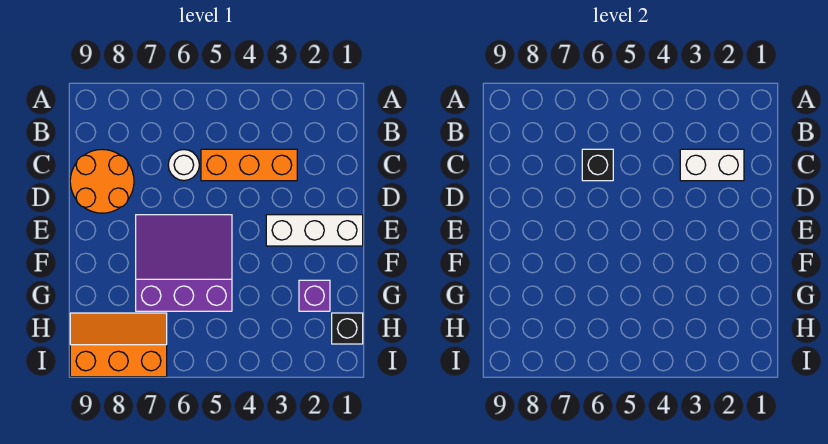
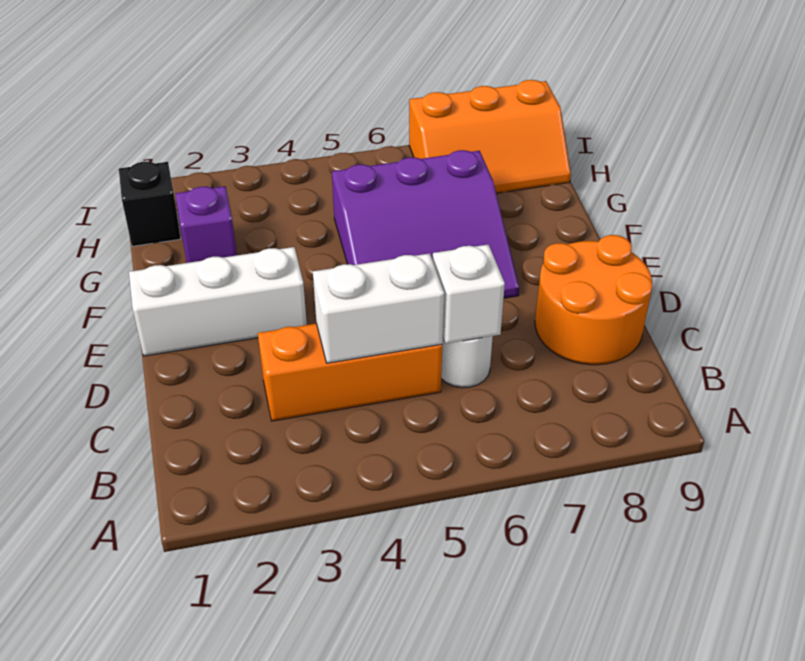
white brick C2:C3 level 2 -> white brick C4:C5 level 2
black brick C6 level 2 -> white brick C6 level 2

